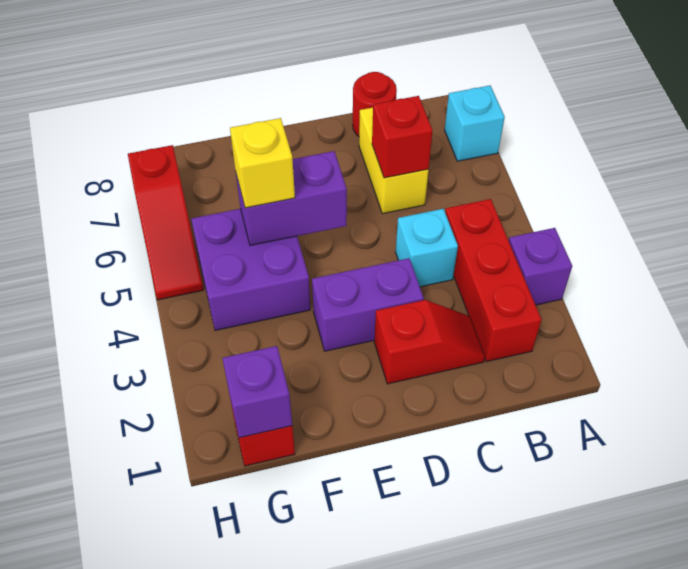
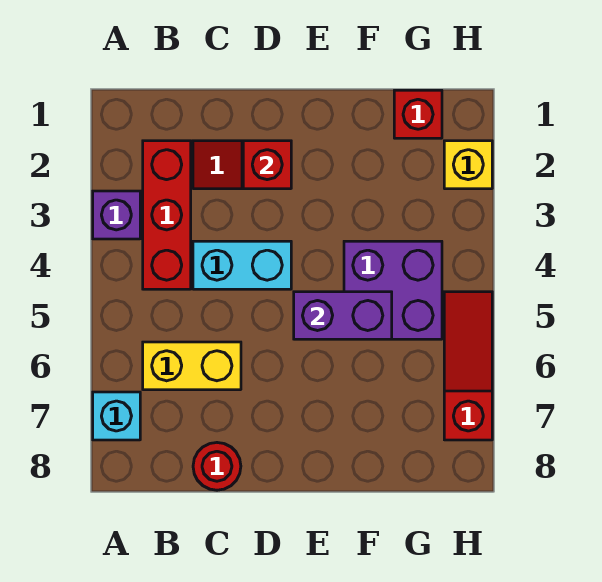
cyan brick C4 level 1 -> cyan brick C4:D4 level 1
yellow brick C6:C7 level 1 -> yellow brick B6:C6 level 1
red brick C6 level 2 -> red brick D2 level 2
purple brick D3:E3 level 1 -> none
yellow brick F5 level 3 -> yellow brick H2 level 1
purple brick G1 level 2 -> none

